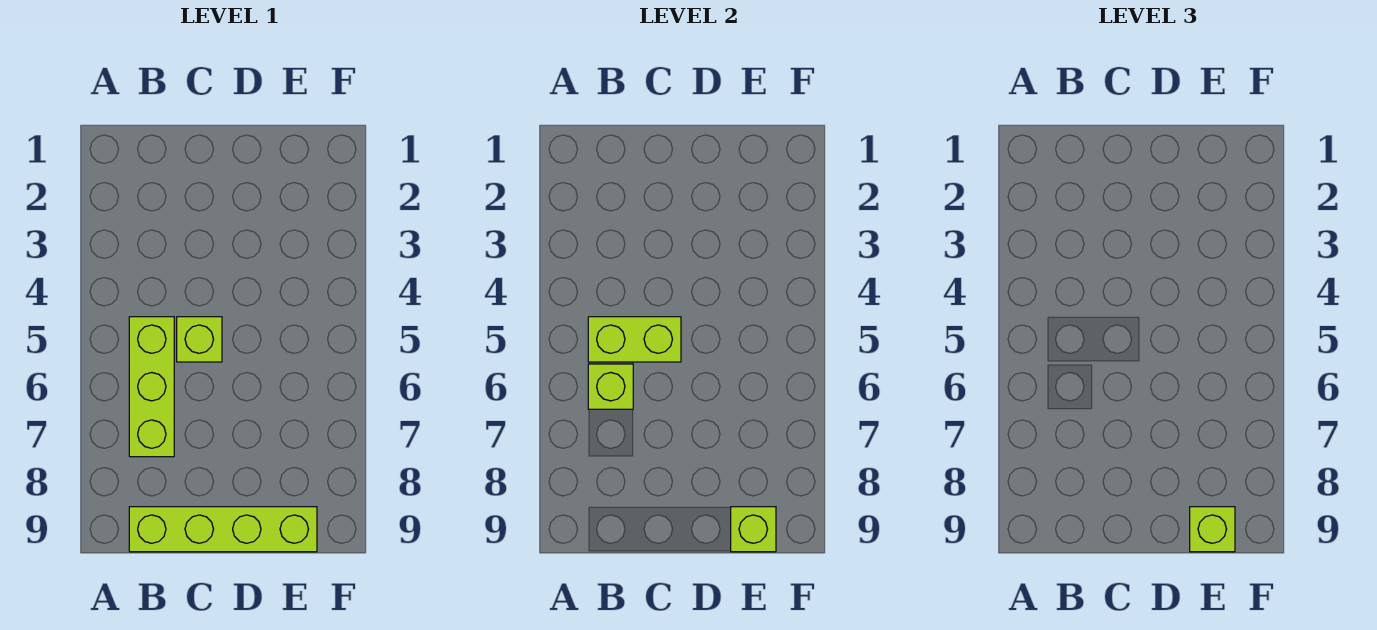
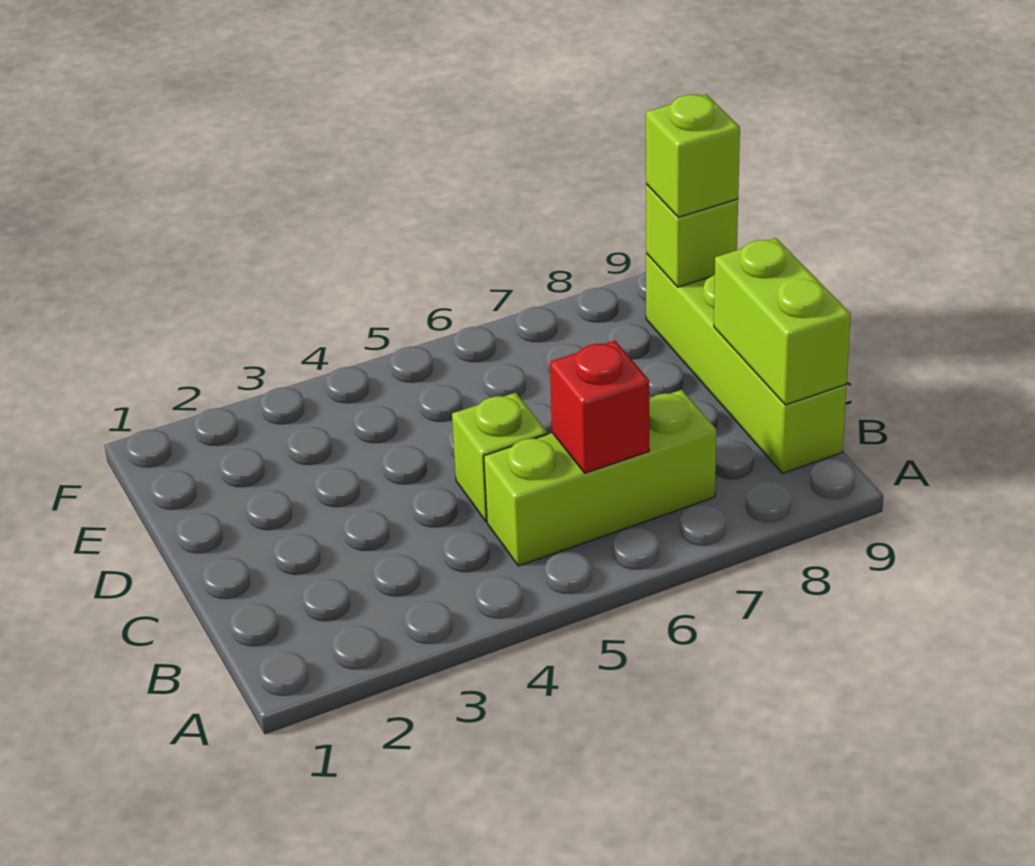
lime brick B5:C5 level 2 -> lime brick B9:C9 level 2
lime brick B6 level 2 -> red brick B6 level 2

